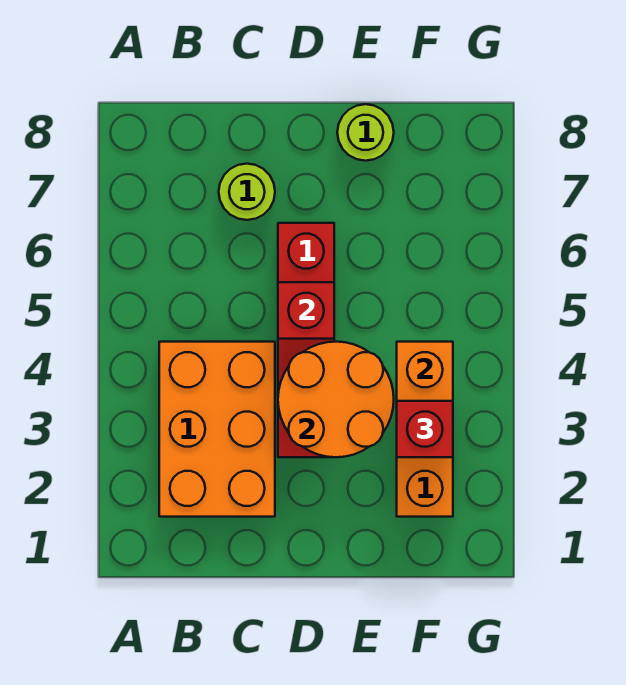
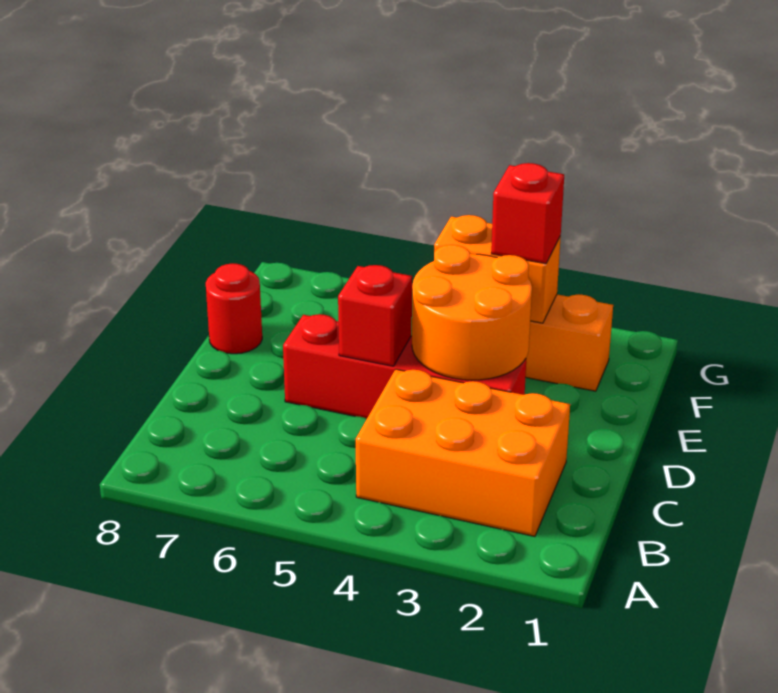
lime round brick C7 level 1 -> none
lime round brick E8 level 1 -> red round brick E8 level 1

